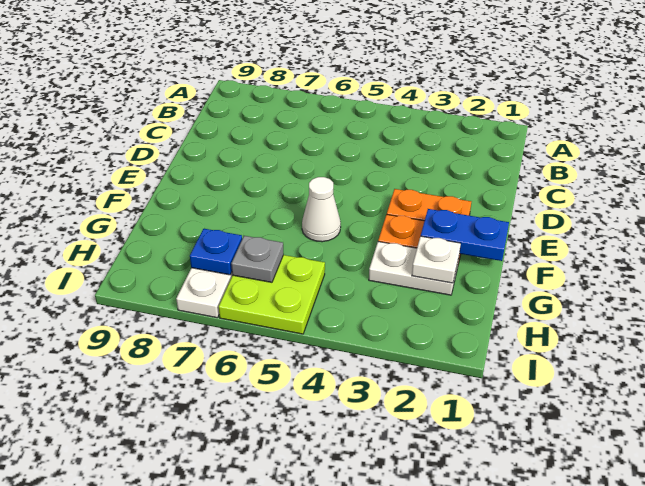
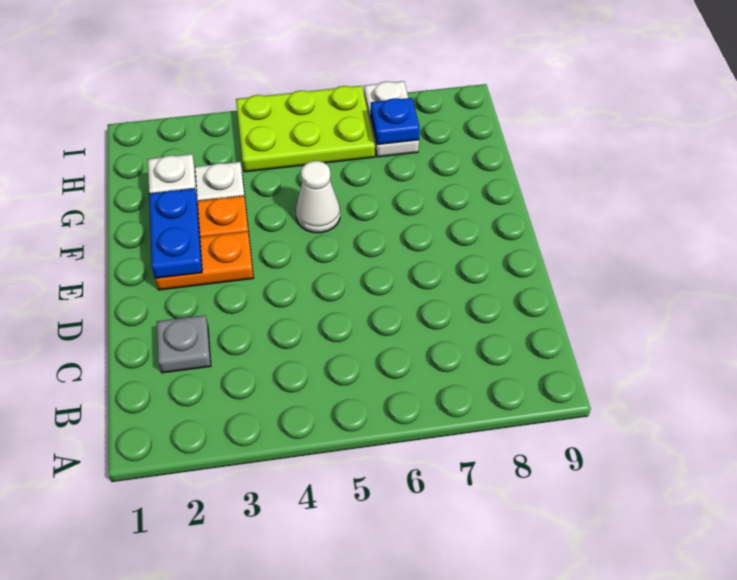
blue plate F1:F2 level 2 -> blue plate E2:F2 level 2
lime plate H5:I6 level 1 -> lime plate H4:I6 level 1
grey plate H6 level 2 -> grey plate C2 level 1

